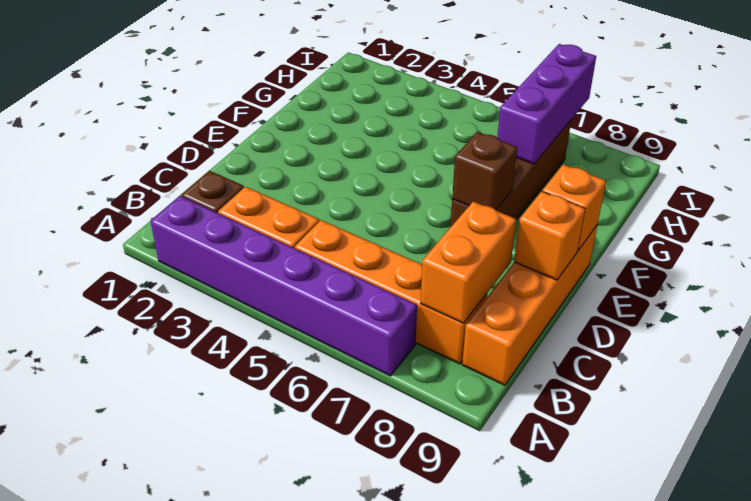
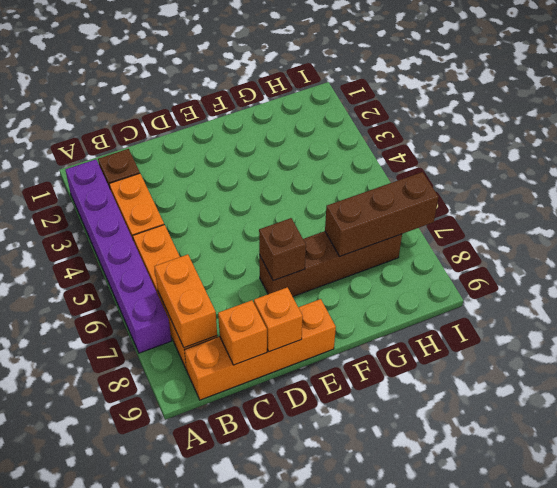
orange brick B8:C8 level 2 -> orange brick B7:B8 level 2
orange brick E9 level 2 -> orange brick C9 level 2
purple brick G7:I7 level 2 -> brown brick G7:I7 level 2

